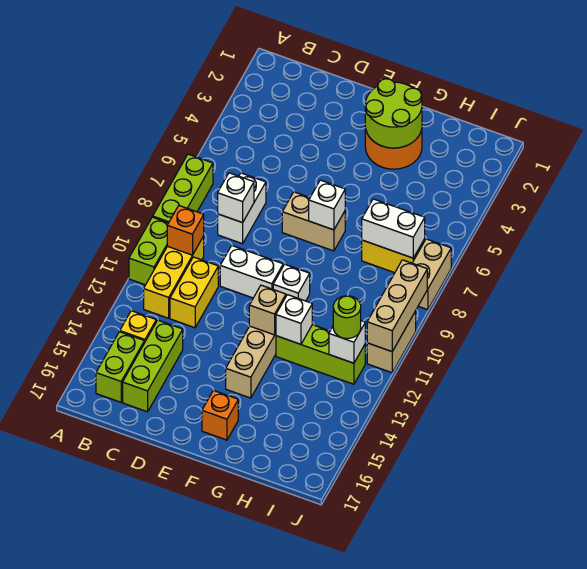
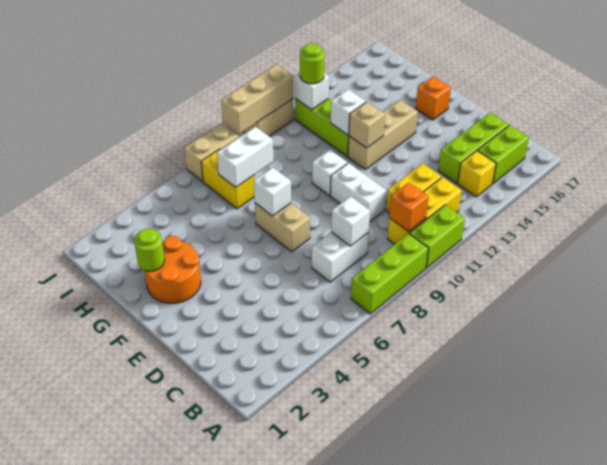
lime round brick F2:G3 level 2 -> lime round brick G2 level 2
white brick H7:I7 level 2 -> white brick H7:H8 level 2

